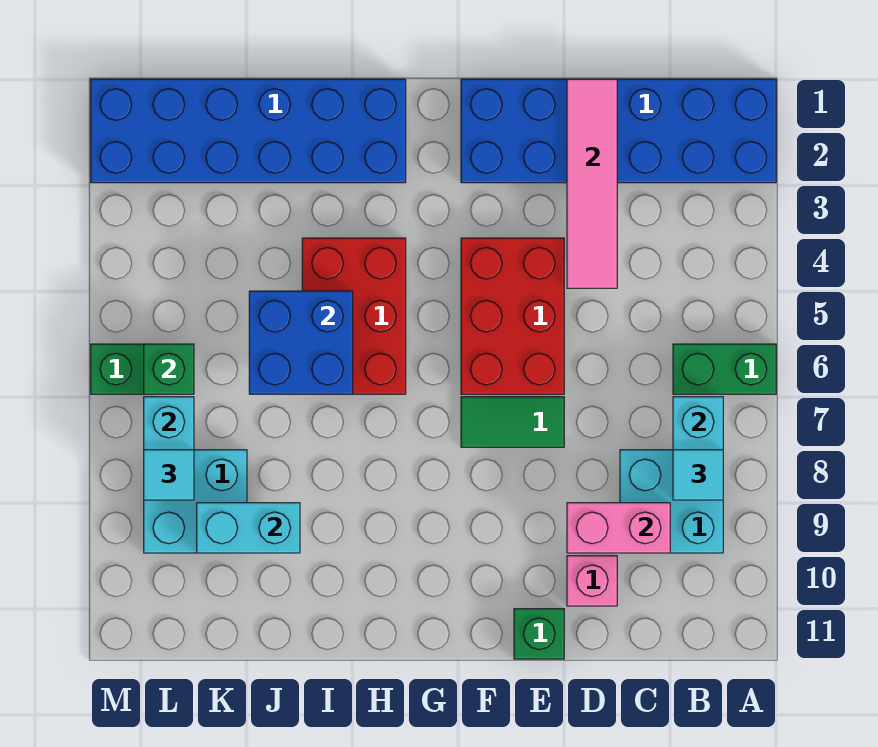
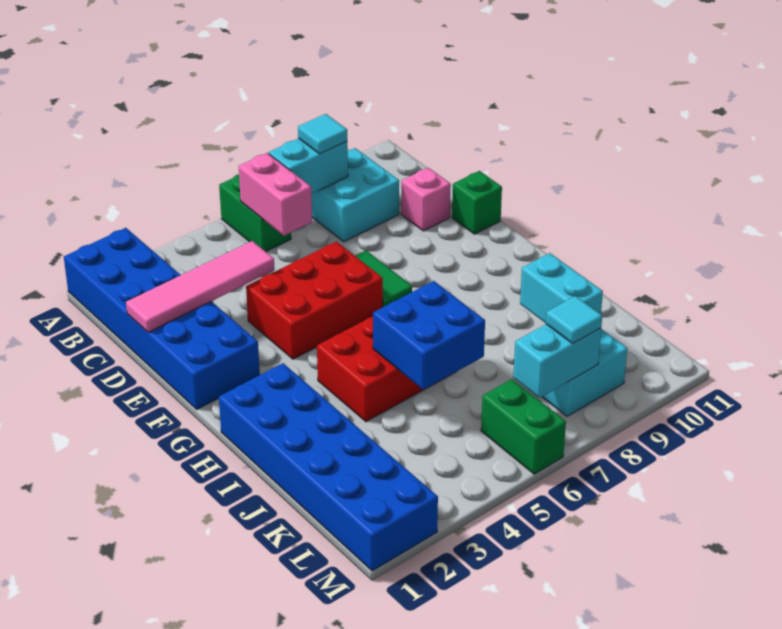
pink brick C9:D9 level 2 -> pink brick B6:C6 level 2
green brick L6 level 2 -> none

